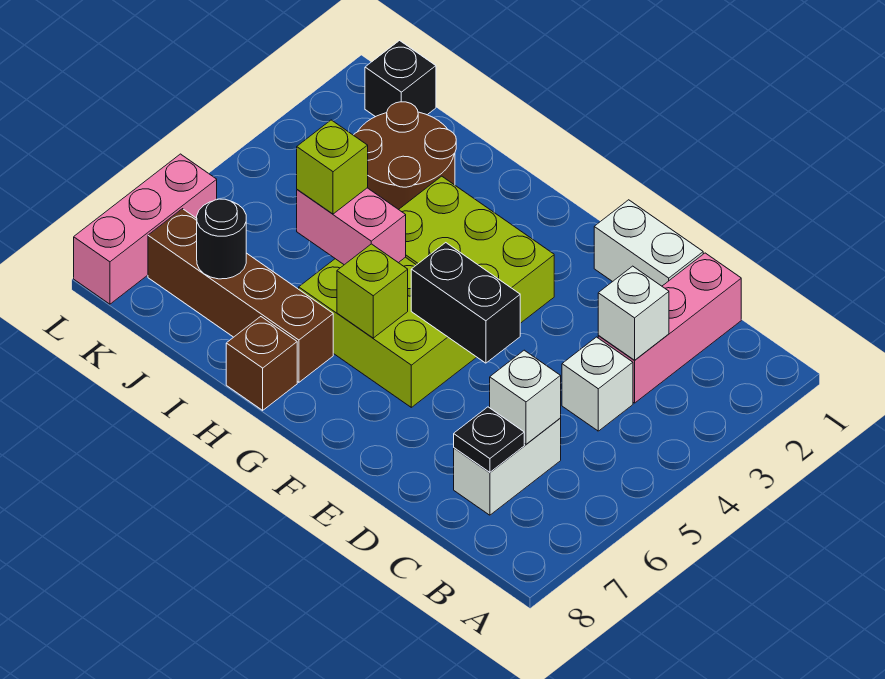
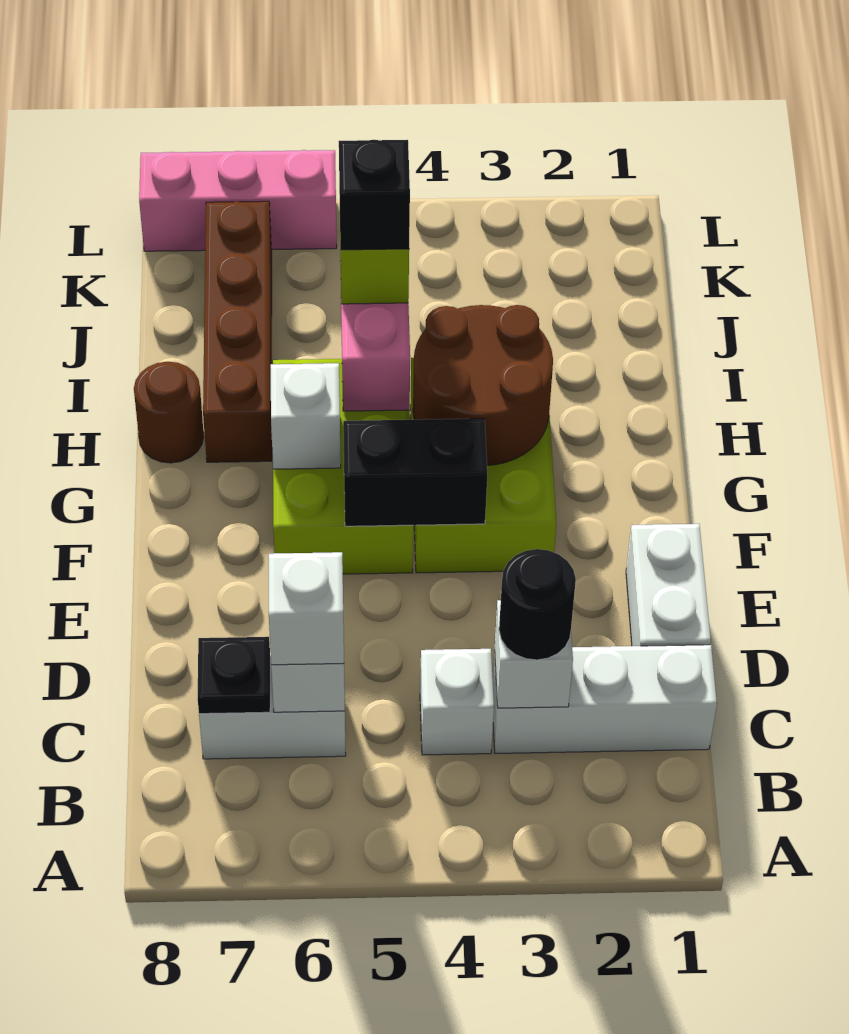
pink brick C1:C3 level 1 -> white brick C1:C3 level 1
none -> white brick C6 level 3
black brick E5:F5 level 2 -> black brick F4:F5 level 2
lime brick G6 level 2 -> white brick G6 level 2
brown brick H8 level 1 -> brown round brick H8 level 1
brown round brick I2:J3 level 1 -> brown round brick G3:H4 level 2
black round brick J7 level 2 -> black round brick C3 level 3
black brick K1 level 1 -> black brick I5 level 4

